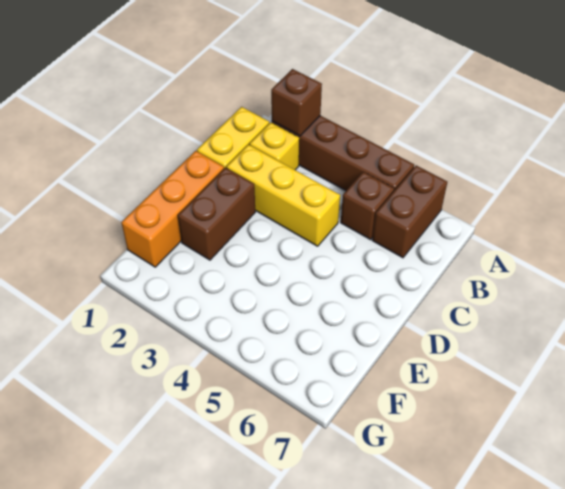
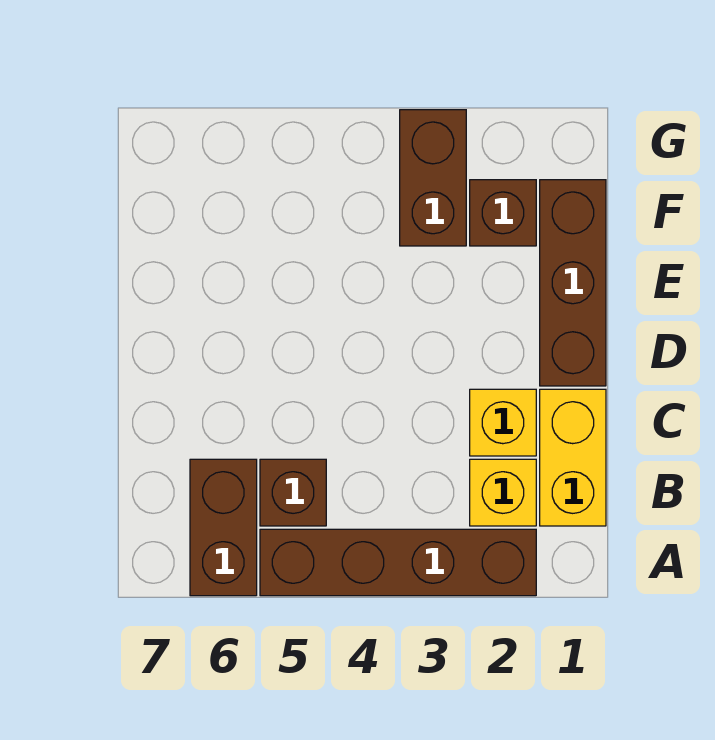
brown brick A2 level 2 -> brown brick F2 level 1
yellow brick C2:C4 level 1 -> yellow brick C2 level 1
orange brick D1:F1 level 1 -> brown brick D1:F1 level 1
brown brick D2:E2 level 1 -> brown brick F3:G3 level 1

